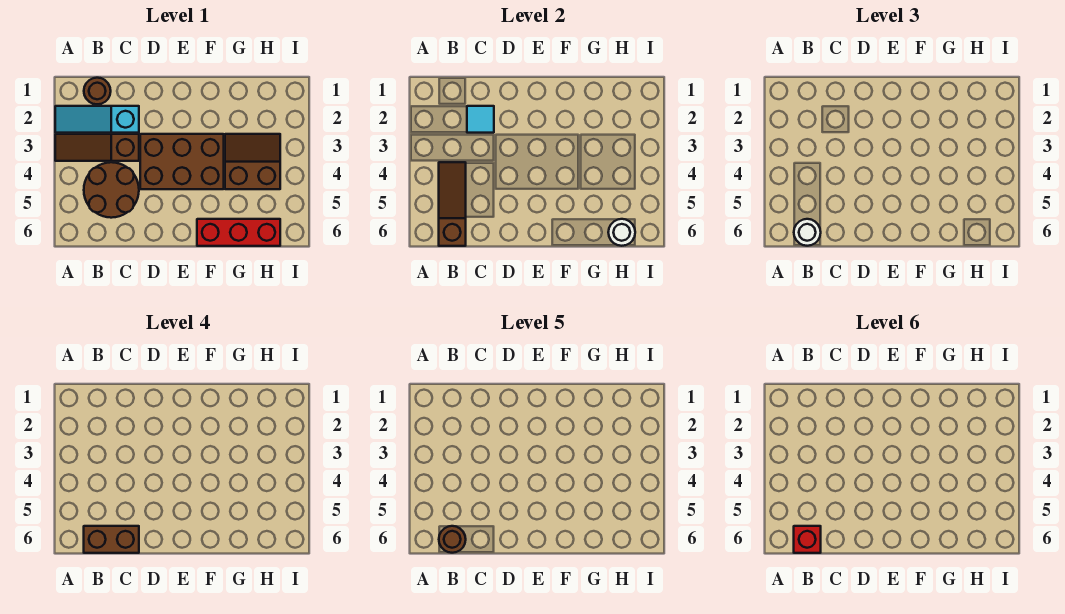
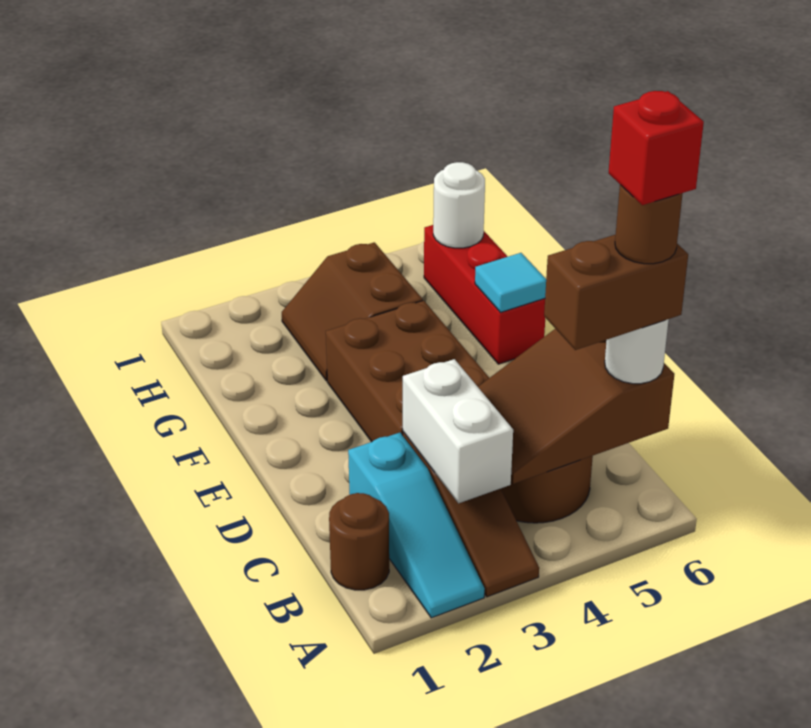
none -> white brick B3:C3 level 2
brown slope B4:B6 level 2 top 6 -> brown slope B4:C6 level 2 top 6
brown brick B6:C6 level 4 -> brown brick B5:B6 level 4
cyan tile C2 level 2 -> cyan tile F6 level 2

